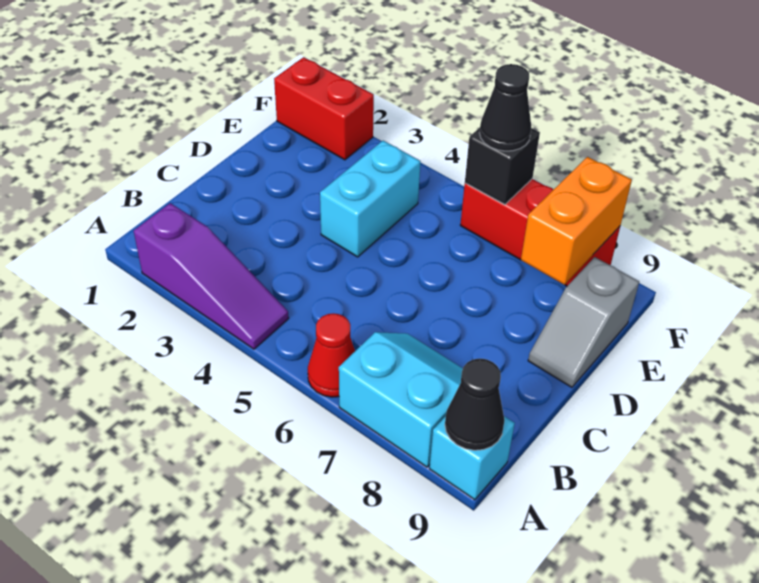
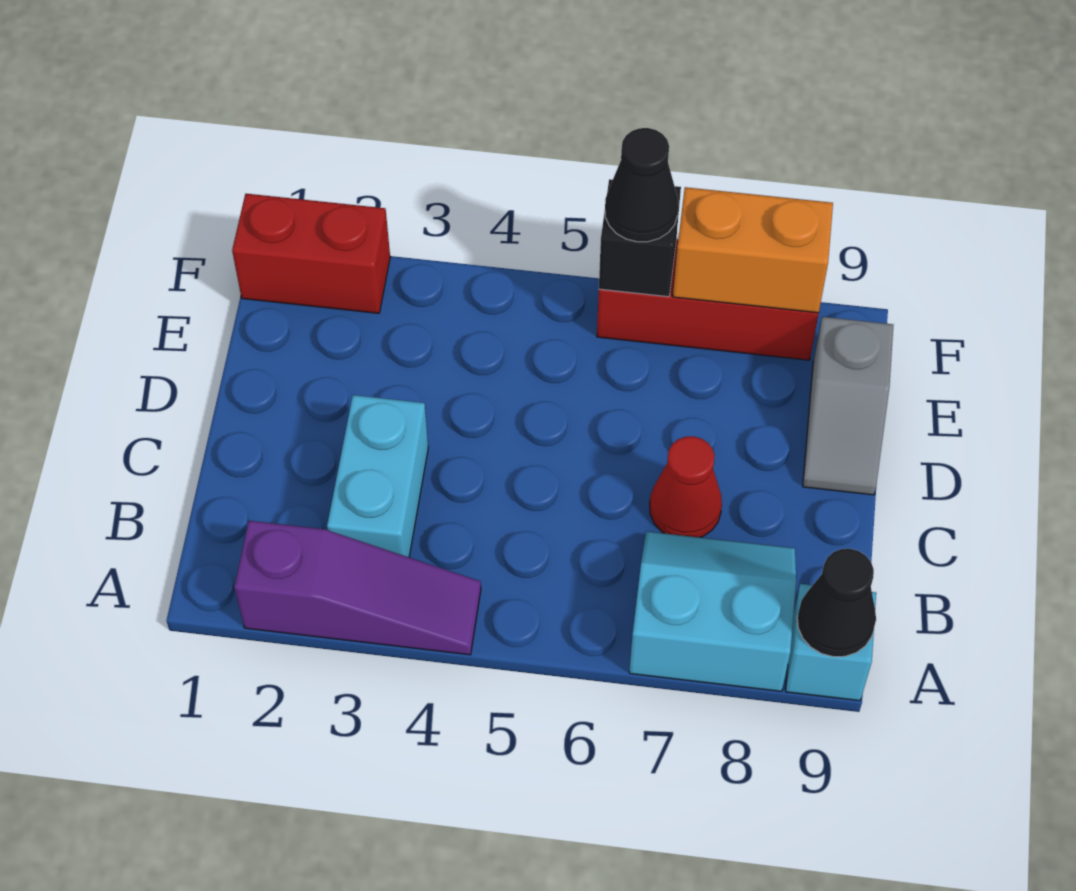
red cone A6 level 1 -> red cone C7 level 1
cyan brick D4:E4 level 1 -> cyan brick B3:C3 level 1
orange brick E8:F8 level 2 -> orange brick F7:F8 level 2

